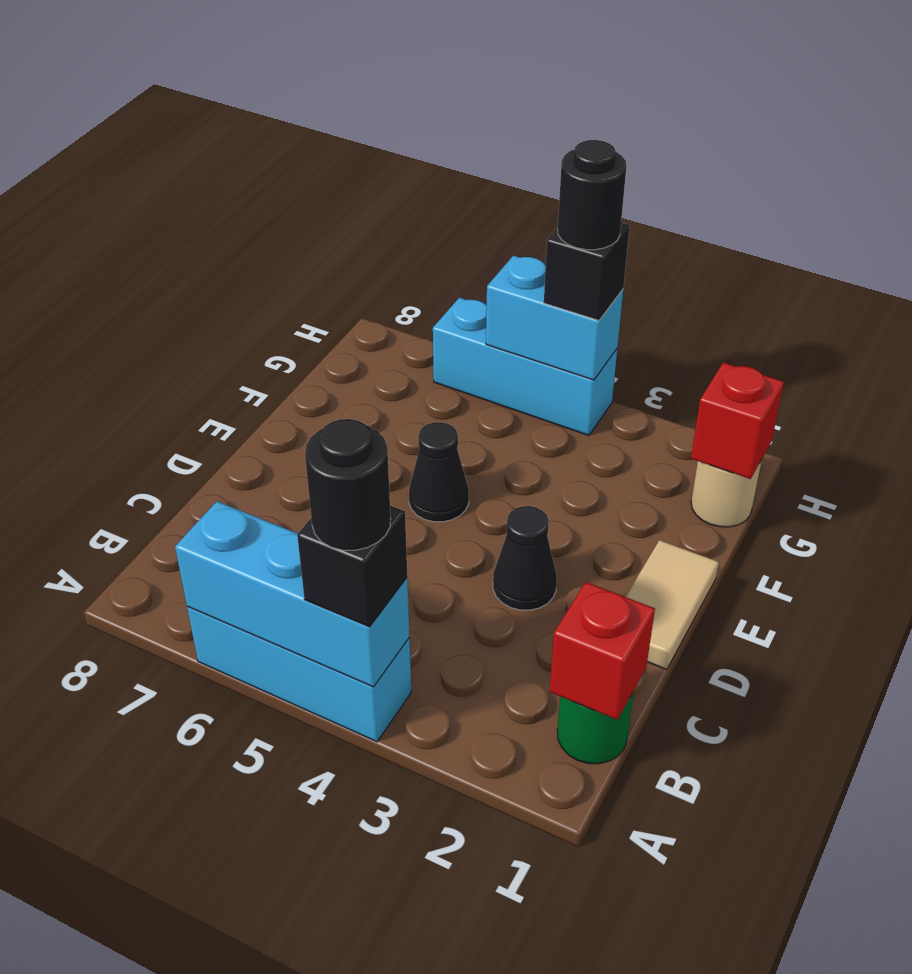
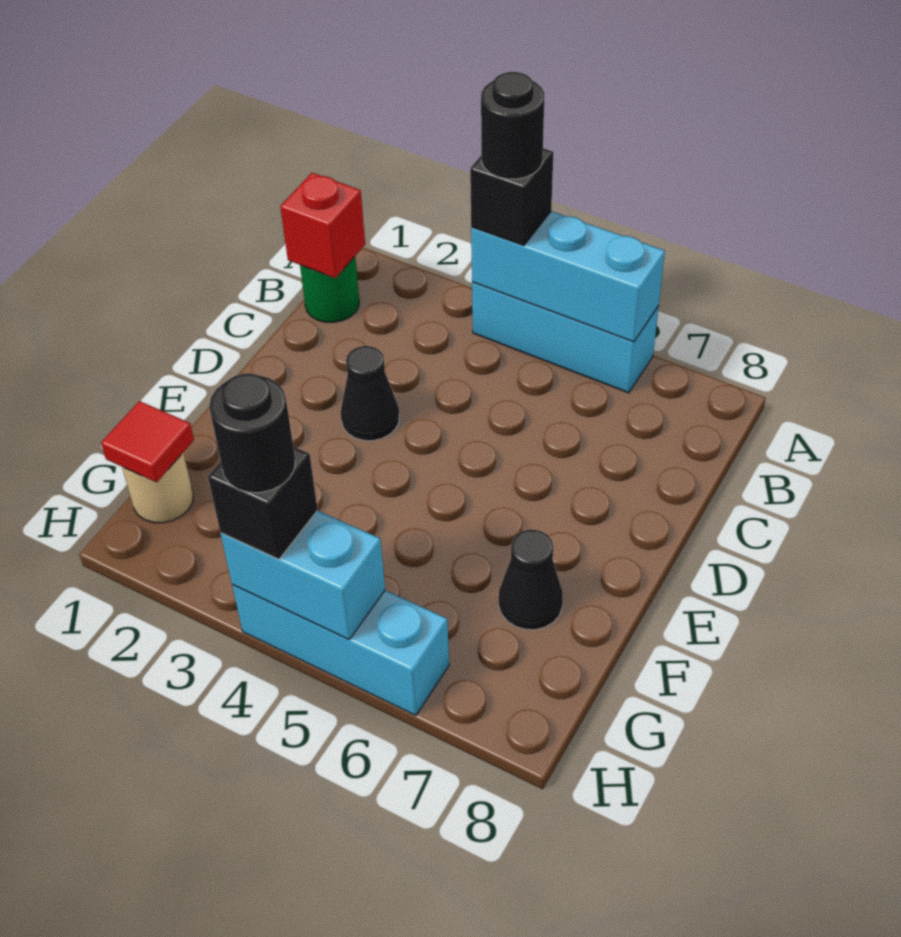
tan tile D1:E1 level 1 -> none
black cone E5 level 1 -> black cone F7 level 1
red brick G1 level 2 -> red tile G1 level 2

